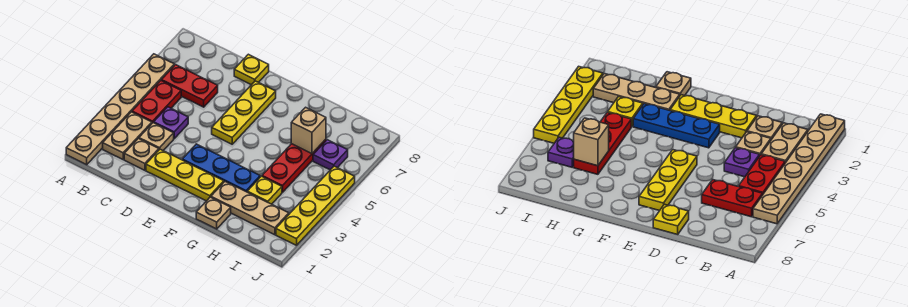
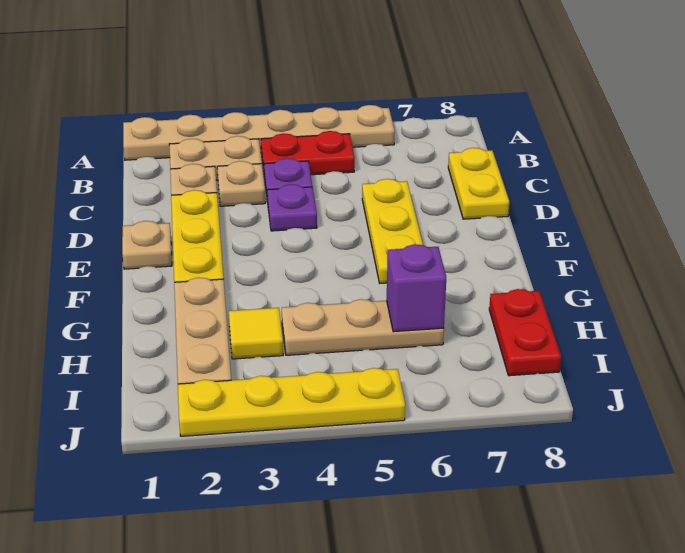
red plate B6:C6 level 1 -> red plate H8:I8 level 1
yellow plate D8 level 1 -> yellow plate C8:D8 level 1
blue plate E3:G3 level 1 -> none
yellow plate E5:E7 level 1 -> yellow plate D6:F6 level 1
tan plate G1 level 1 -> tan plate E1 level 1
yellow plate H3 level 1 -> yellow tile H3 level 1
red plate H4:H6 level 1 -> tan plate H4:H6 level 1
tan brick H6 level 2 -> purple brick H6 level 2
purple plate I6 level 1 -> purple plate D4 level 1

